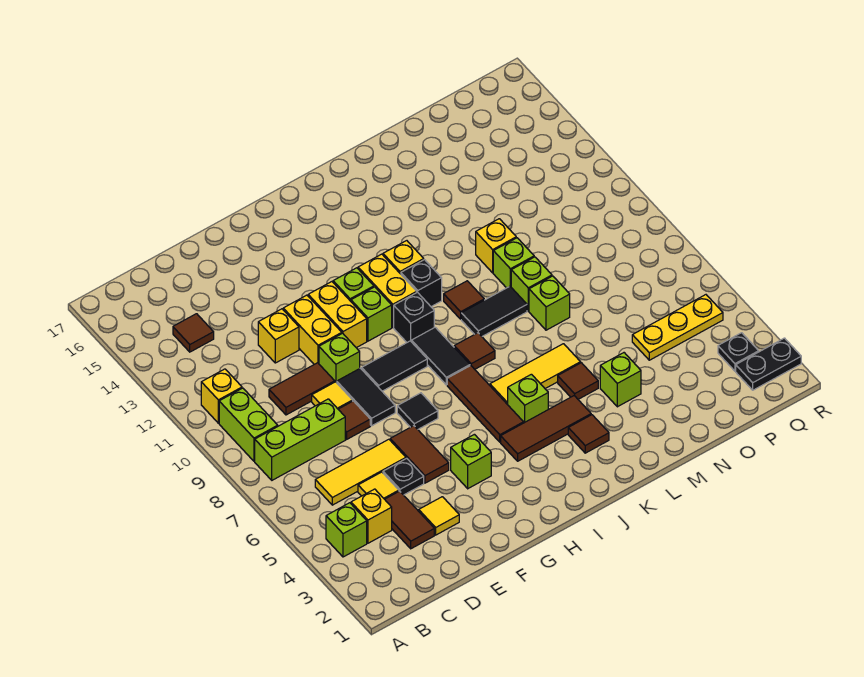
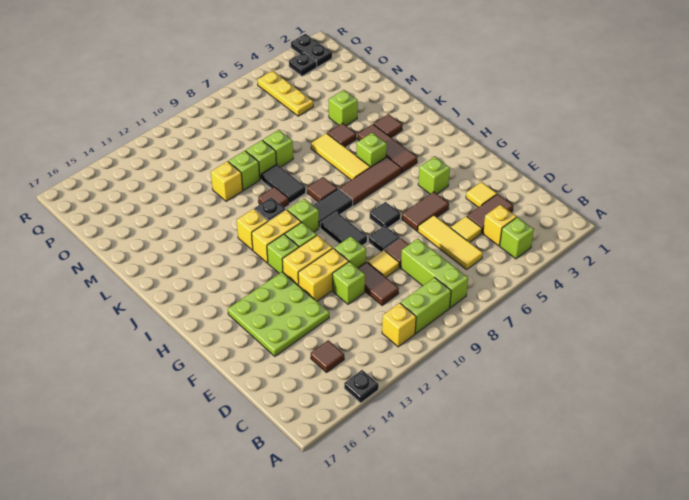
black plate E5 level 1 -> black plate A14 level 1
none -> lime brick E11 level 1
yellow brick E12 level 1 -> none
none -> lime plate E13:G15 level 1
black tile F8:F9 level 1 -> black tile F8 level 1
black brick I10 level 1 -> lime brick I10 level 1

